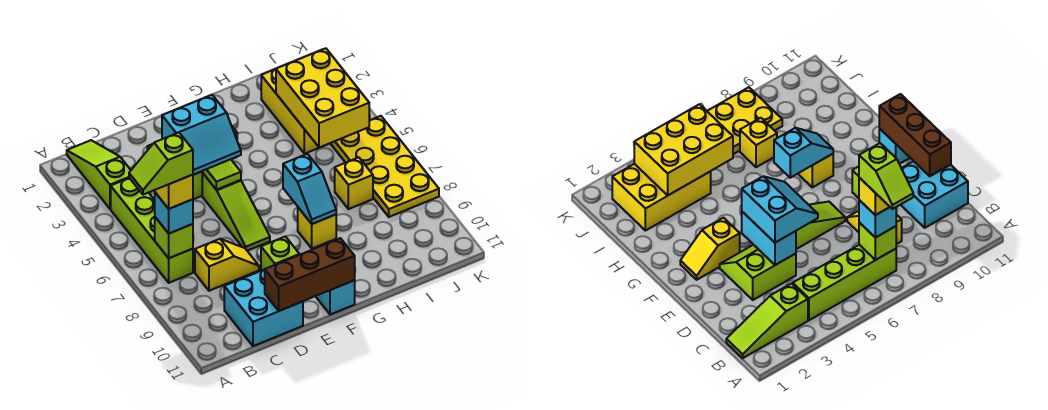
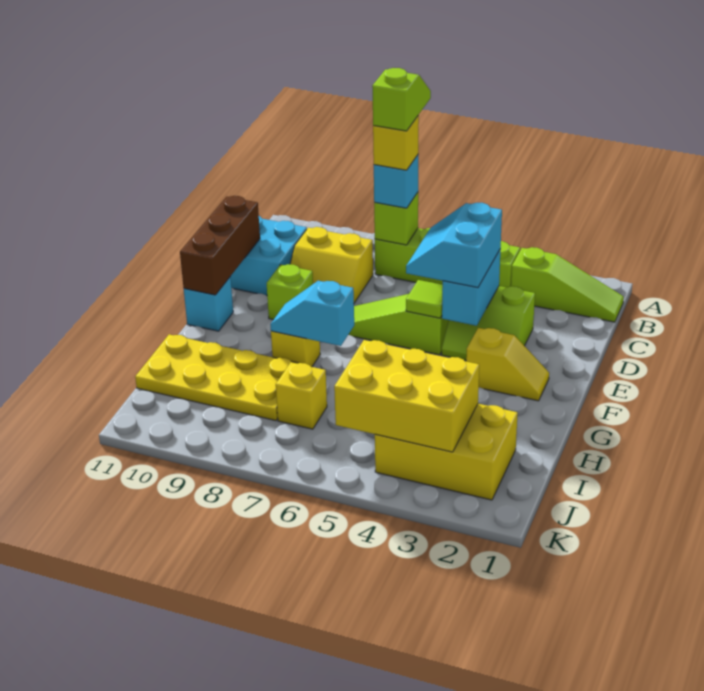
yellow slope C8:D8 level 1 top C -> yellow slope C8:D9 level 1 top C
yellow plate J5:K8 level 1 -> yellow plate H8:I11 level 1

